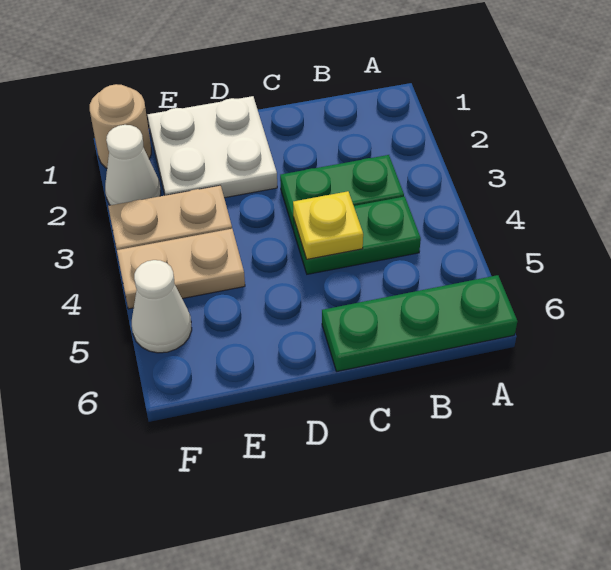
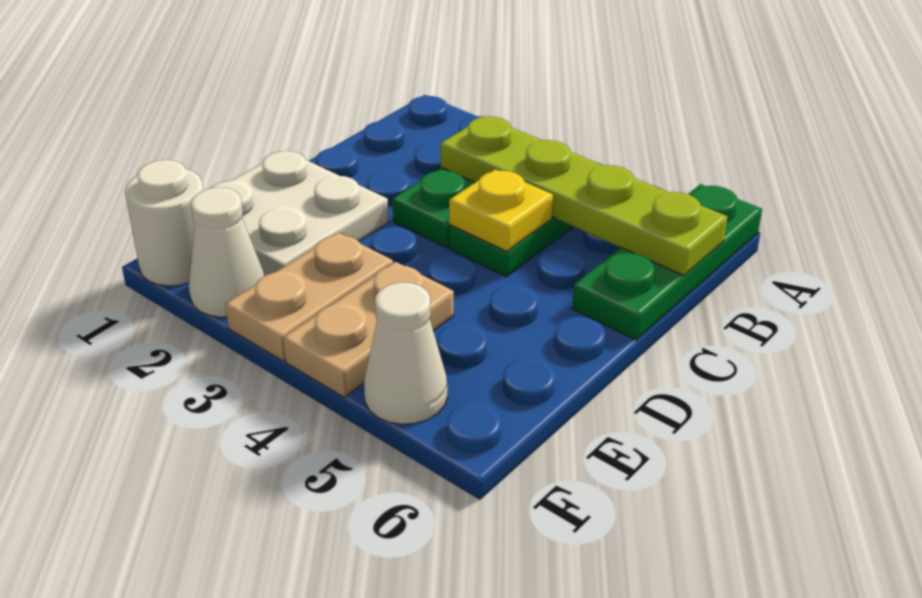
none -> lime plate B3:B6 level 2
tan round brick F1 level 1 -> white round brick F1 level 1

